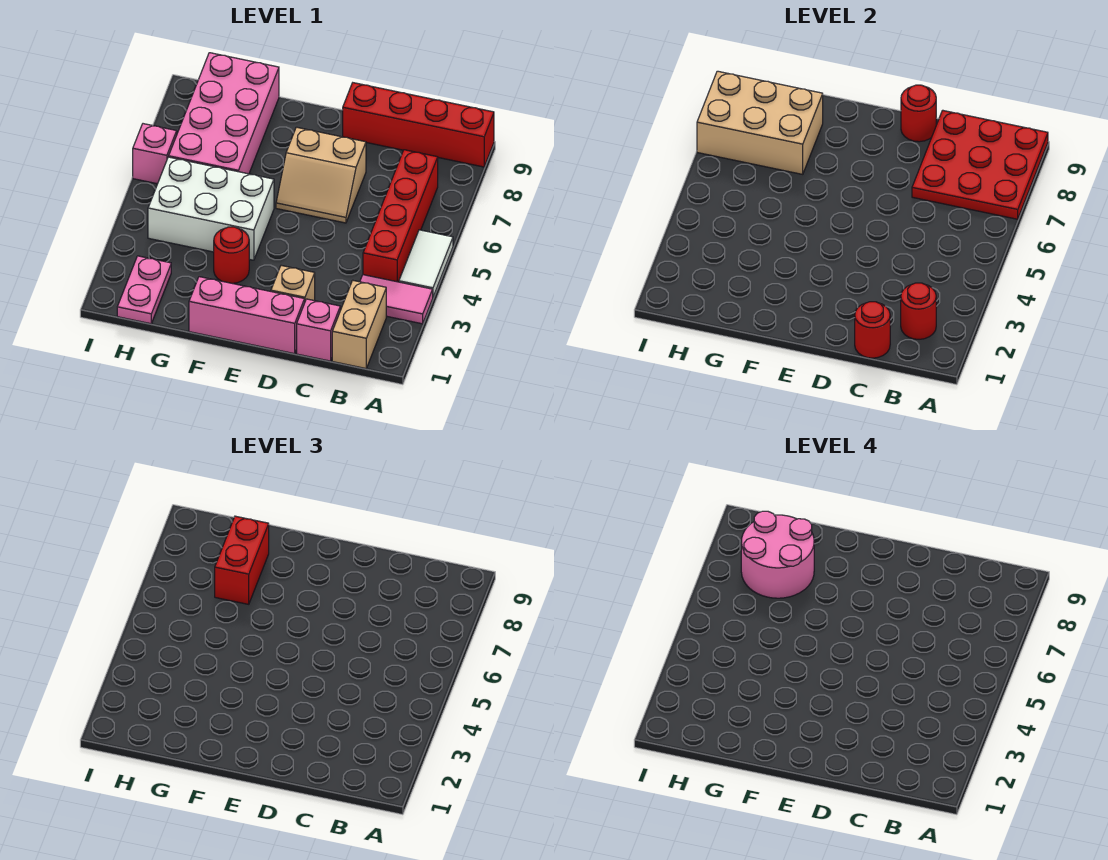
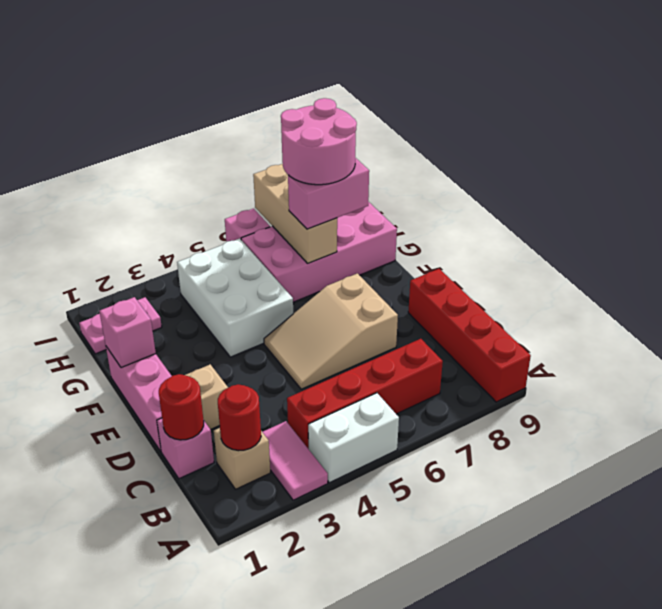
white tile A4:A5 level 1 -> white brick A4:A5 level 1
red plate A7:C9 level 2 -> none
tan brick B1:B2 level 1 -> tan brick B2 level 1
tan slope D6:E7 level 1 top 7 -> tan slope D5:E7 level 1 top 7
red round brick D9 level 2 -> none
none -> pink brick F1 level 2
red round brick F3 level 1 -> none
tan brick G7:I8 level 2 -> tan brick G7:I7 level 2
red brick G7:G8 level 3 -> pink brick G7:G8 level 3

